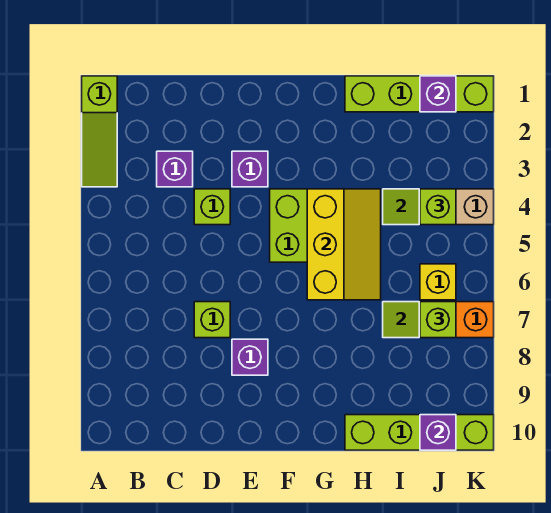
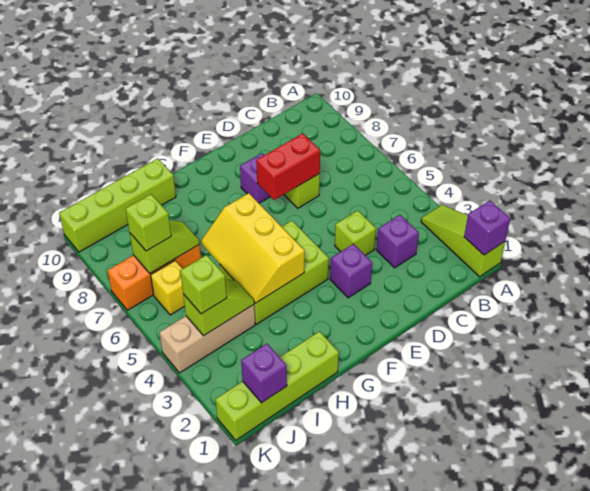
none -> red brick D7:E7 level 2
purple brick J10 level 2 -> purple brick A1 level 2

